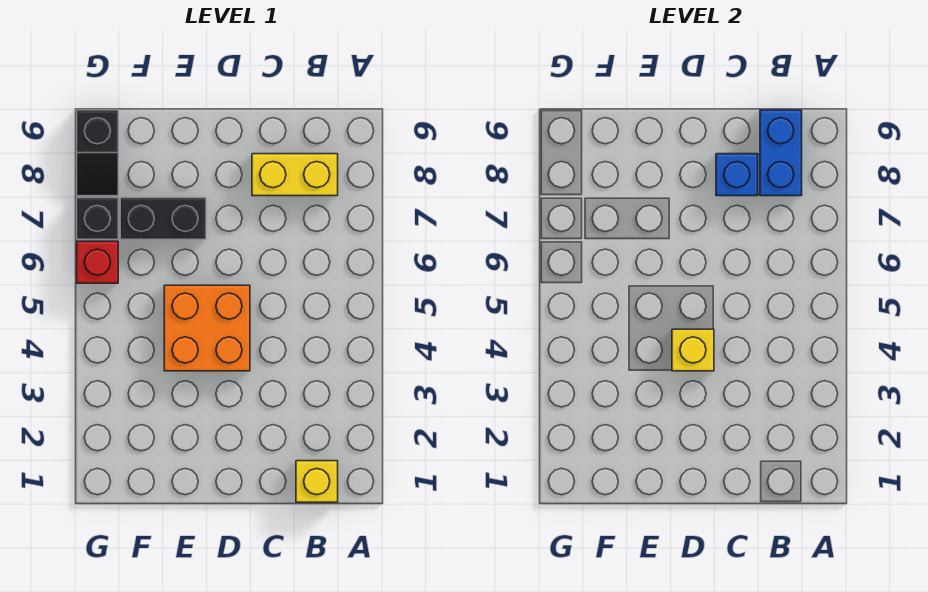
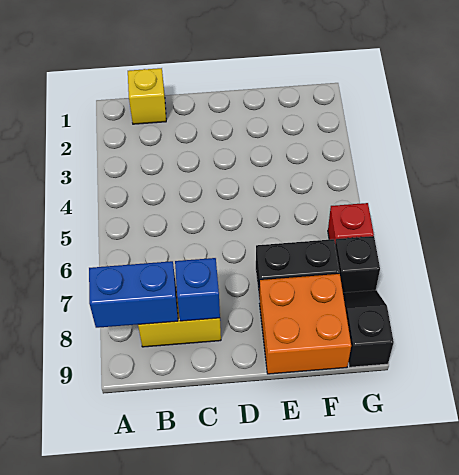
blue brick B8:B9 level 2 -> blue brick A8:B8 level 2
orange brick D4:E5 level 1 -> orange brick E8:F9 level 1
yellow brick D4 level 2 -> none

